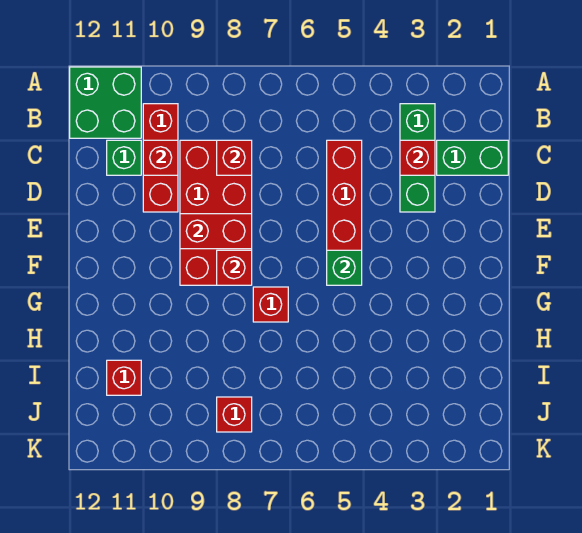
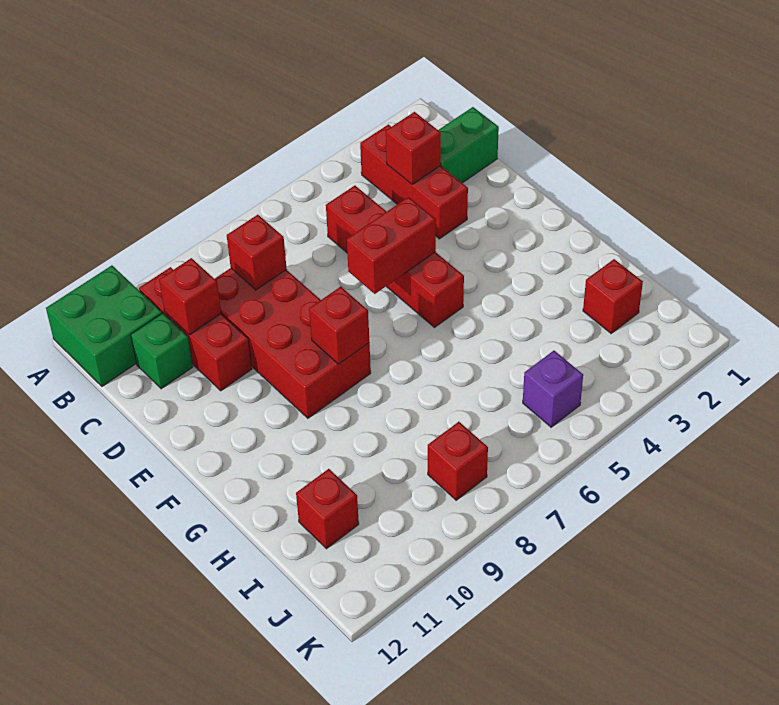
green brick B3:D3 level 1 -> red brick B3:D3 level 1
red brick E8:E9 level 2 -> red brick E5:E6 level 2
green brick F5 level 2 -> none
red brick G7 level 1 -> red brick I2 level 1
none -> purple brick J5 level 1

